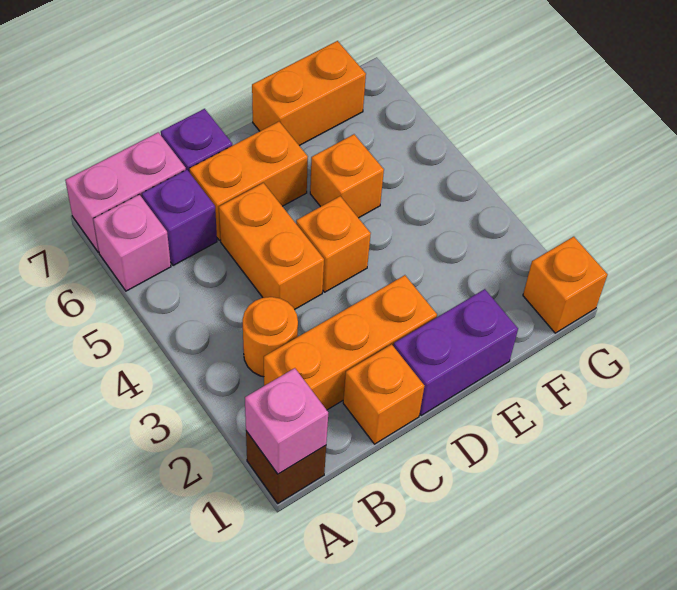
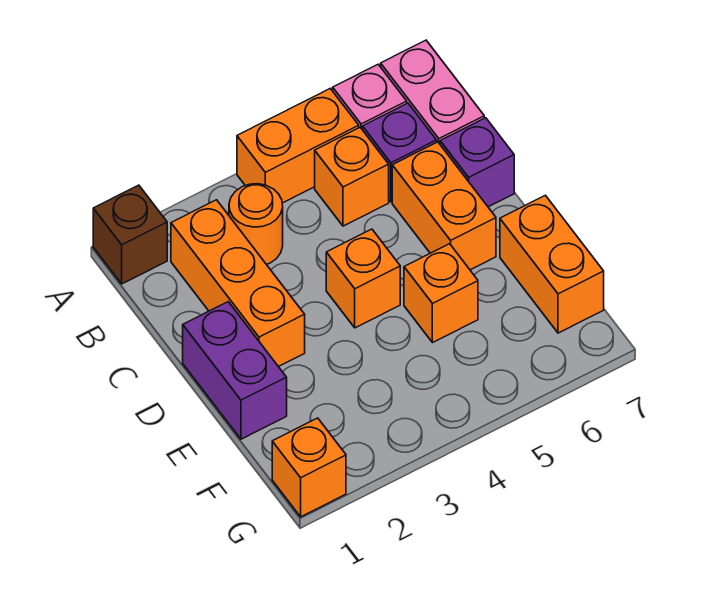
pink brick A1 level 2 -> none
orange brick C1 level 1 -> orange brick B5 level 1
orange brick C4:C5 level 1 -> orange brick A4:A5 level 1

